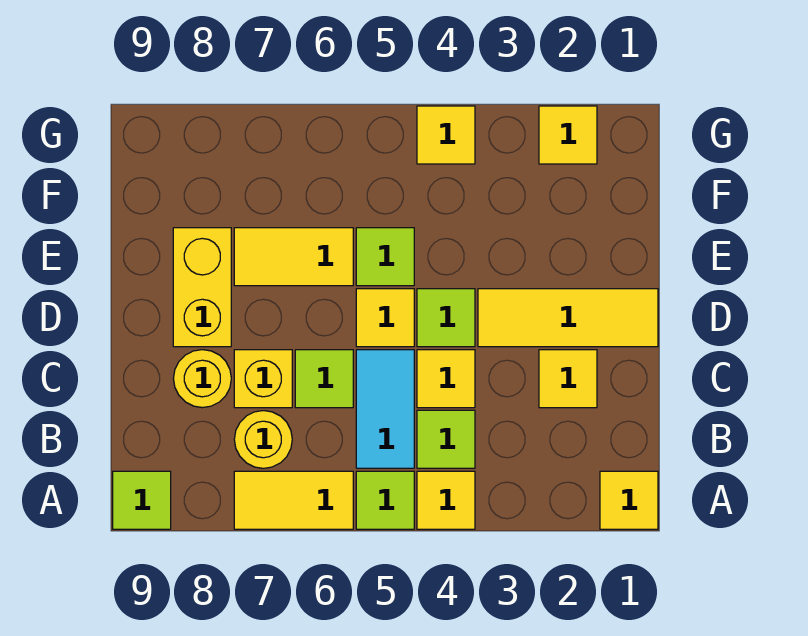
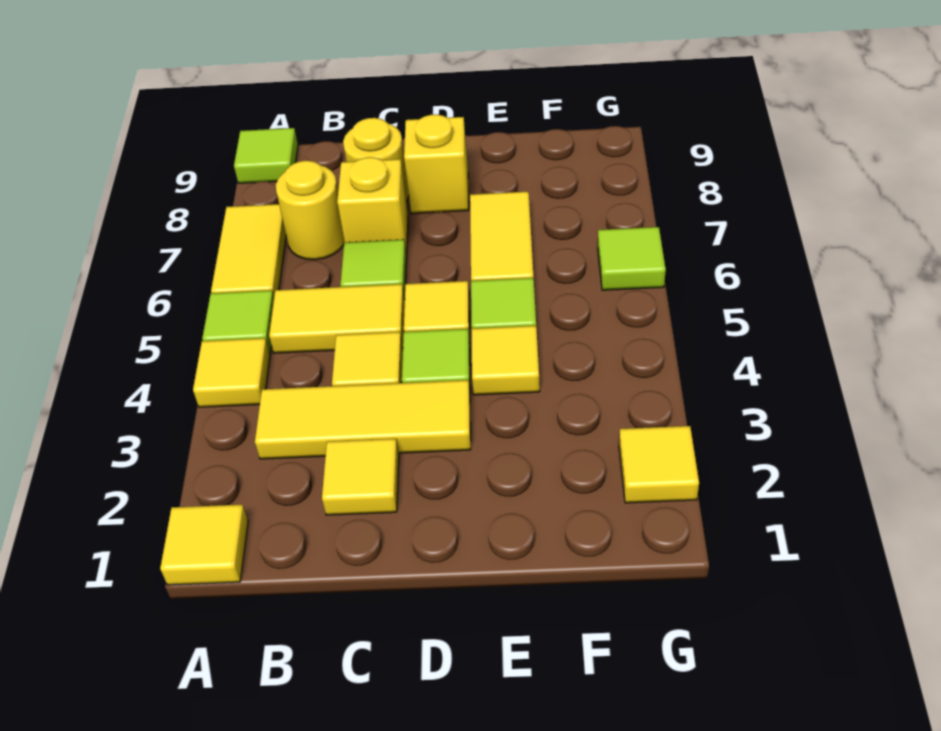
lime tile B4 level 1 -> lime tile G6 level 1
cyan tile B5:C5 level 1 -> yellow tile B5:C5 level 1
yellow tile D1:D3 level 1 -> yellow tile B3:D3 level 1
yellow brick D8:E8 level 1 -> yellow brick D8 level 1
yellow tile G4 level 1 -> yellow tile E4 level 1

